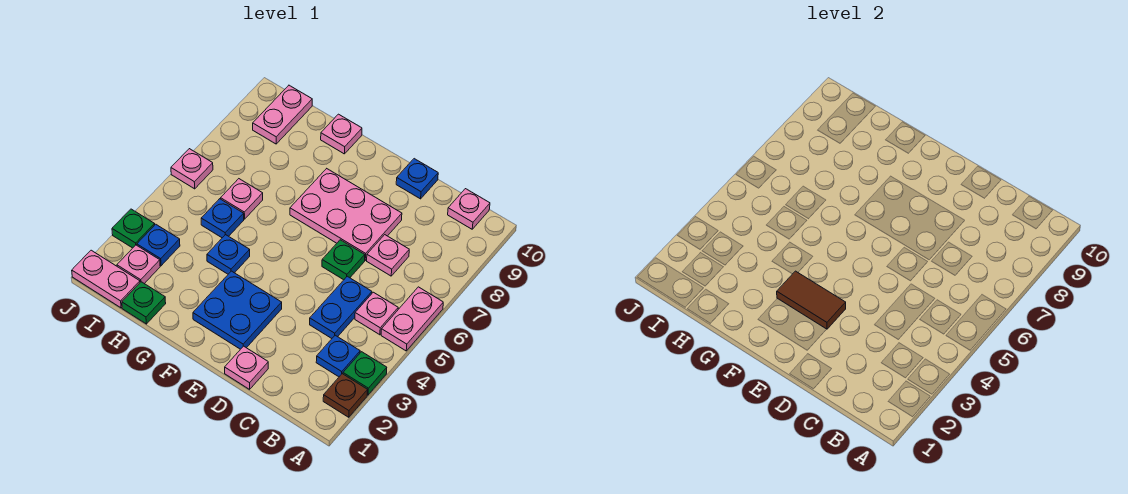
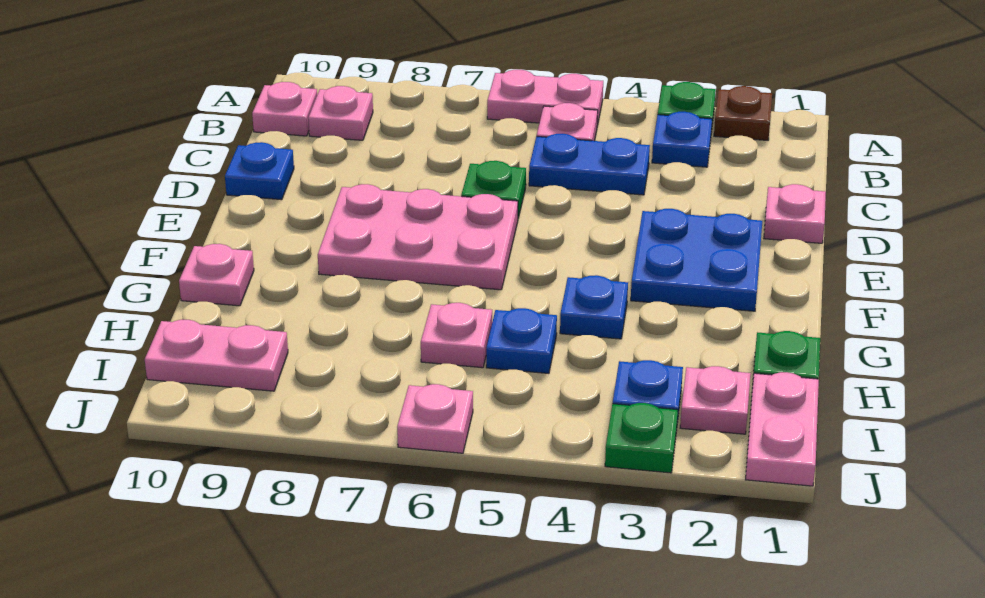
pink plate C7 level 1 -> pink plate B9 level 1
pink plate D7:F8 level 1 -> pink plate E6:F8 level 1
brown tile E3:F3 level 2 -> none

